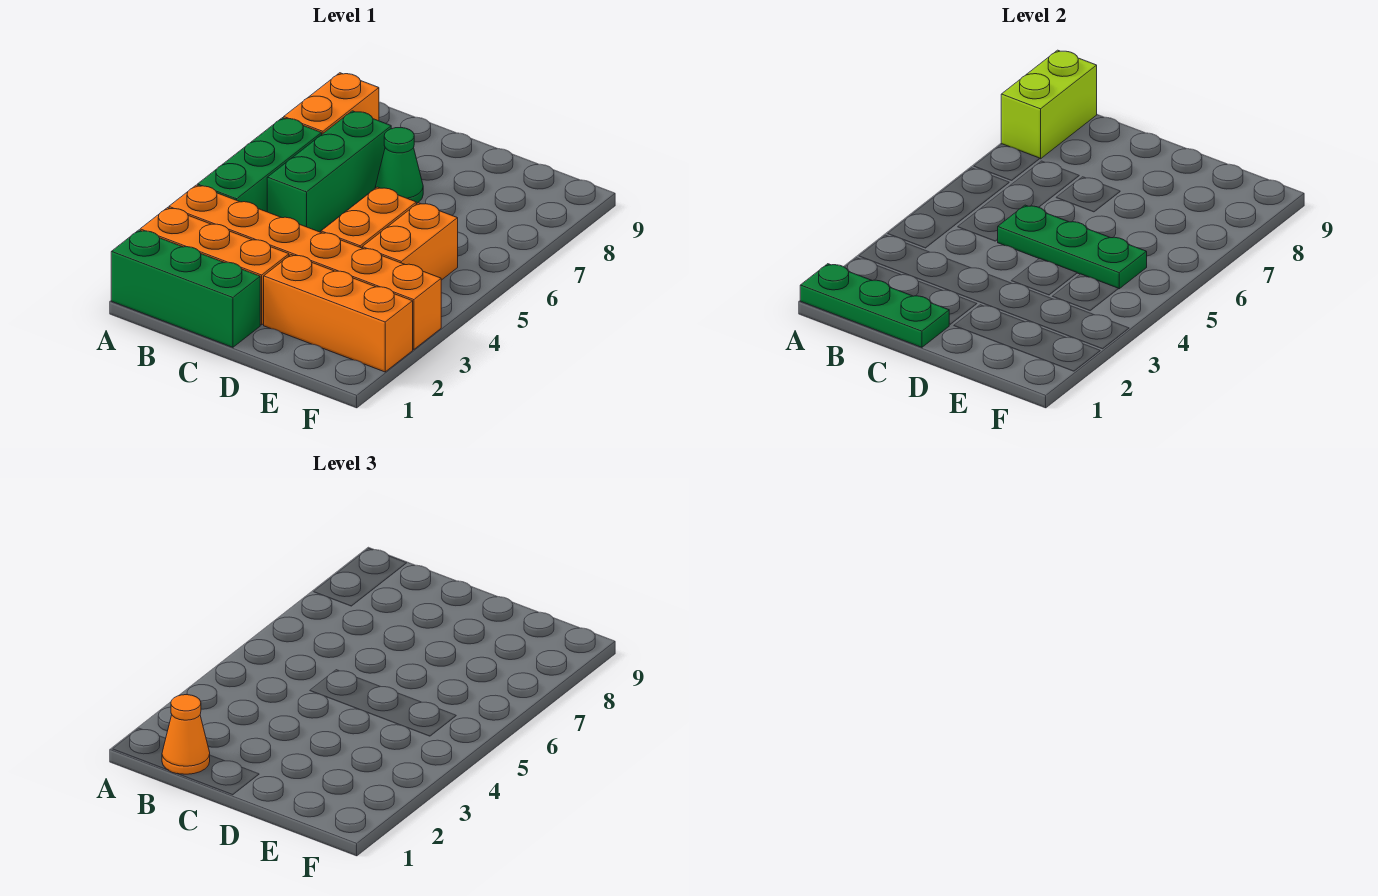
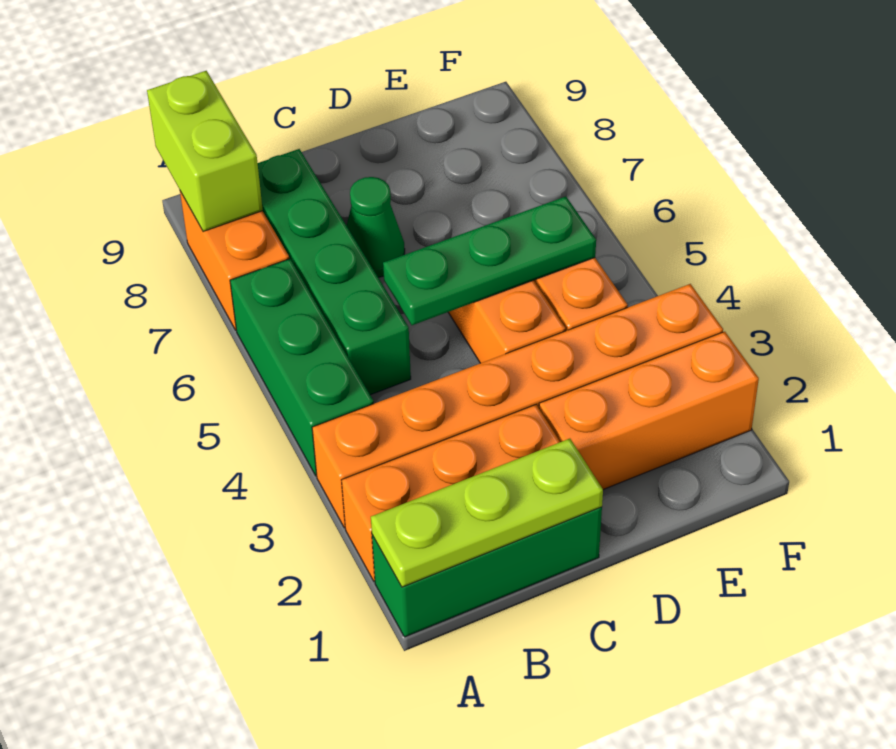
green plate A1:C1 level 2 -> lime plate A1:C1 level 2
orange cone B1 level 3 -> none
green brick B5:B7 level 1 -> green brick B5:B8 level 1

